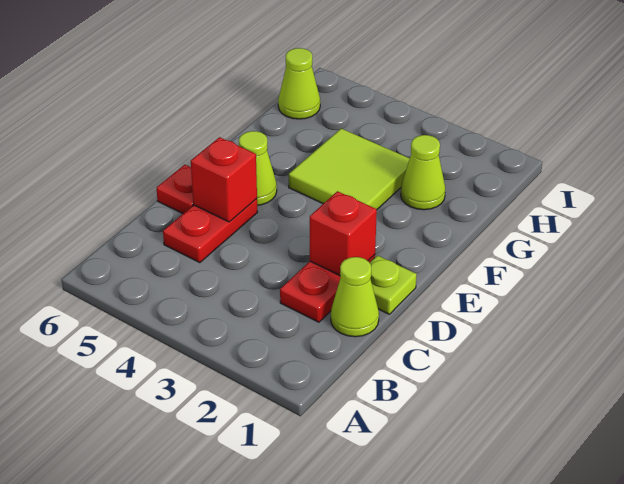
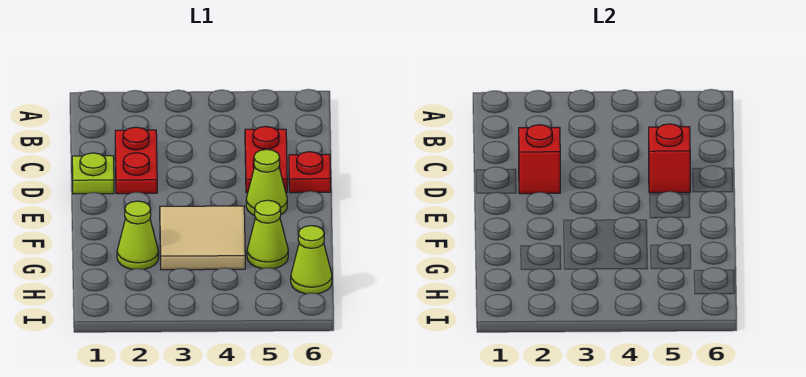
lime cone C1 level 1 -> lime cone G5 level 1
lime tile F3:G4 level 1 -> tan tile F3:G4 level 1

